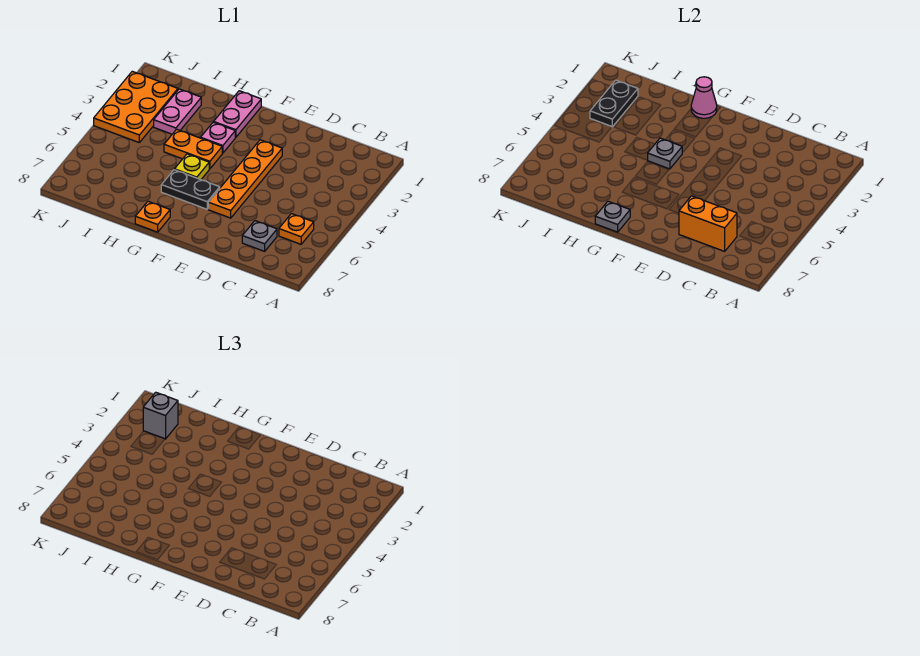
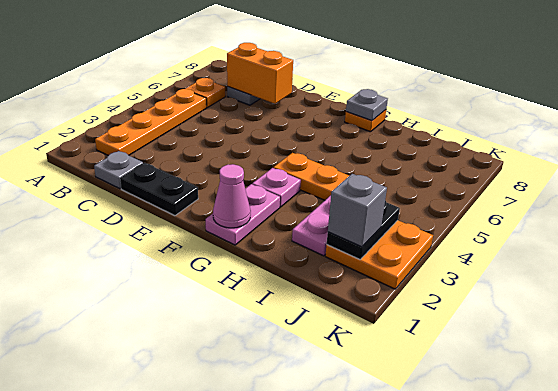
orange plate E3:E6 level 1 -> orange plate B2:B5 level 1
black plate F6:G6 level 1 -> black plate D1:E1 level 1
grey plate G4 level 2 -> grey plate C1 level 1
yellow plate G5 level 1 -> none
orange plate J2:K4 level 1 -> orange plate J2:K3 level 1

